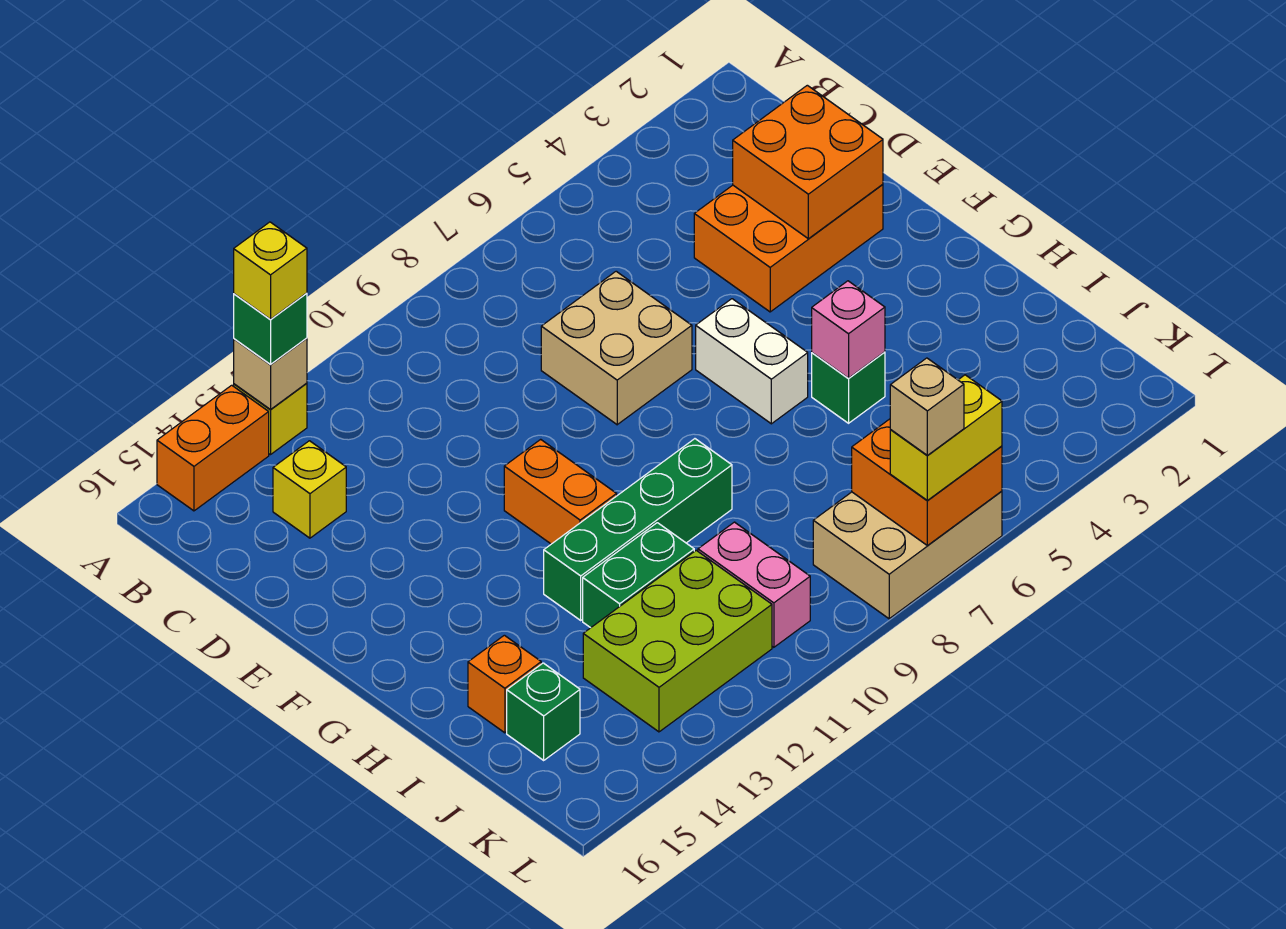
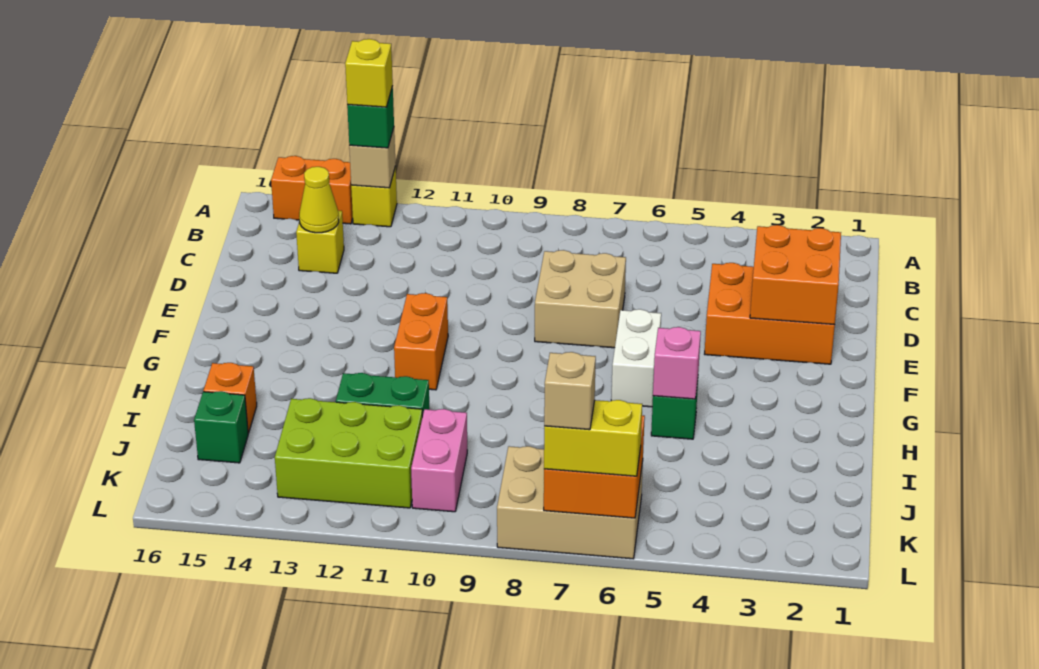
none -> yellow cone C14 level 2
green brick H9:H12 level 1 -> none

